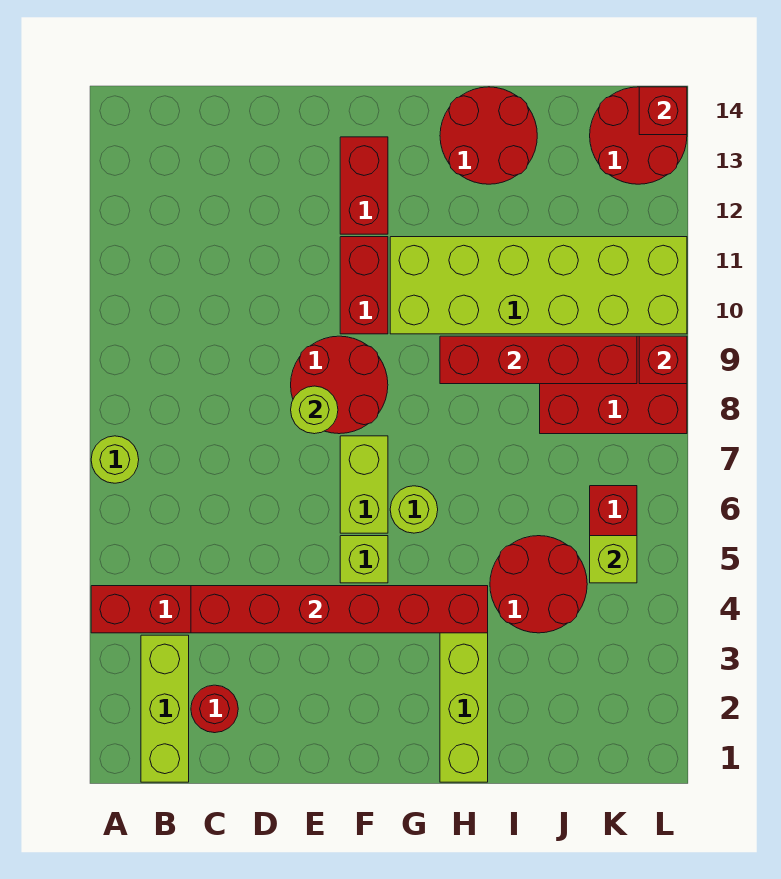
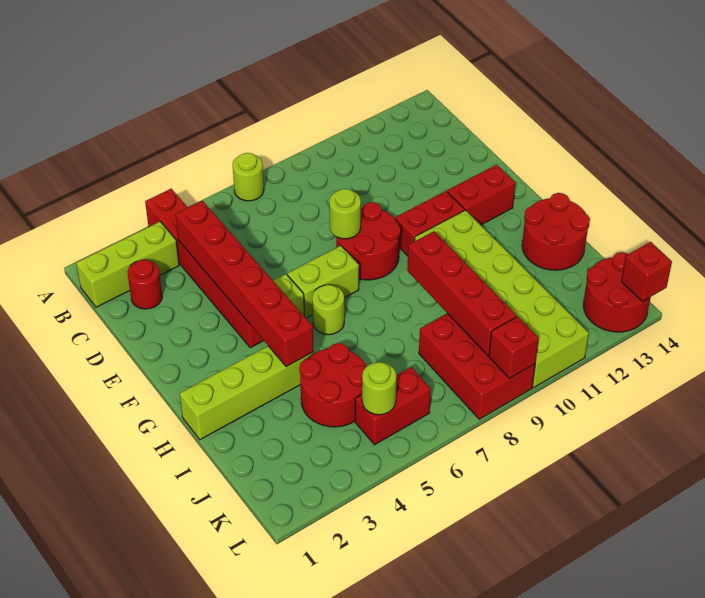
lime brick K5 level 2 -> lime round brick K5 level 2

